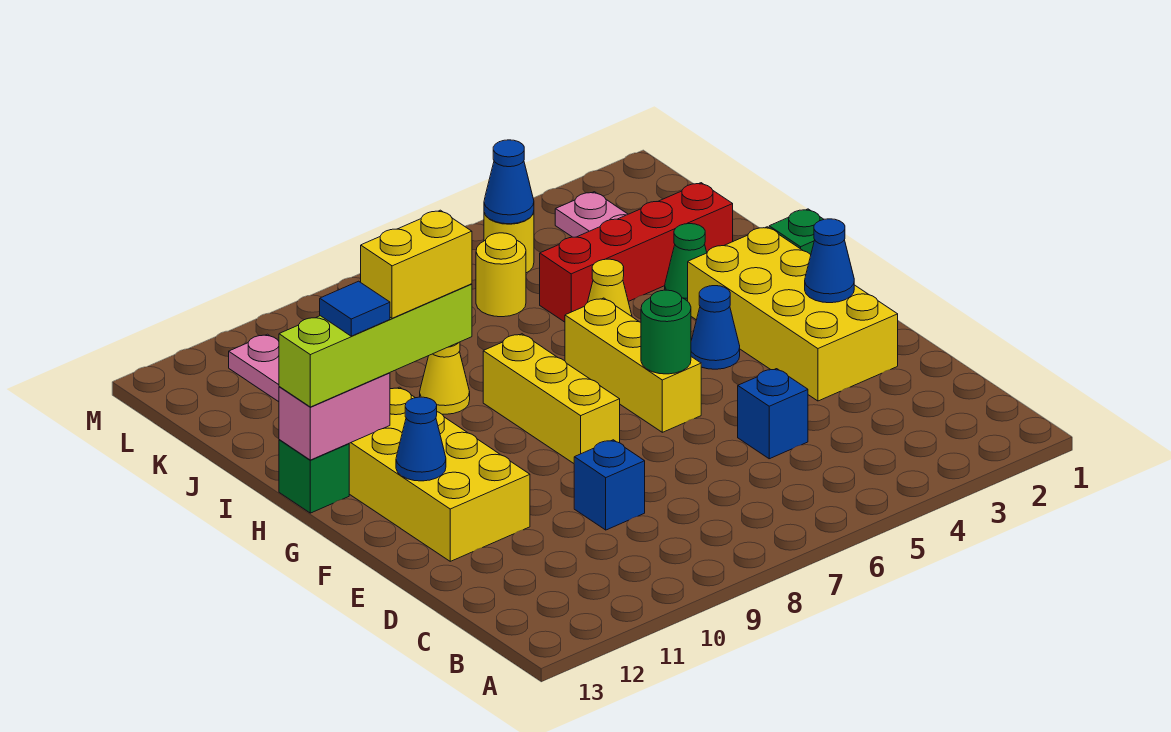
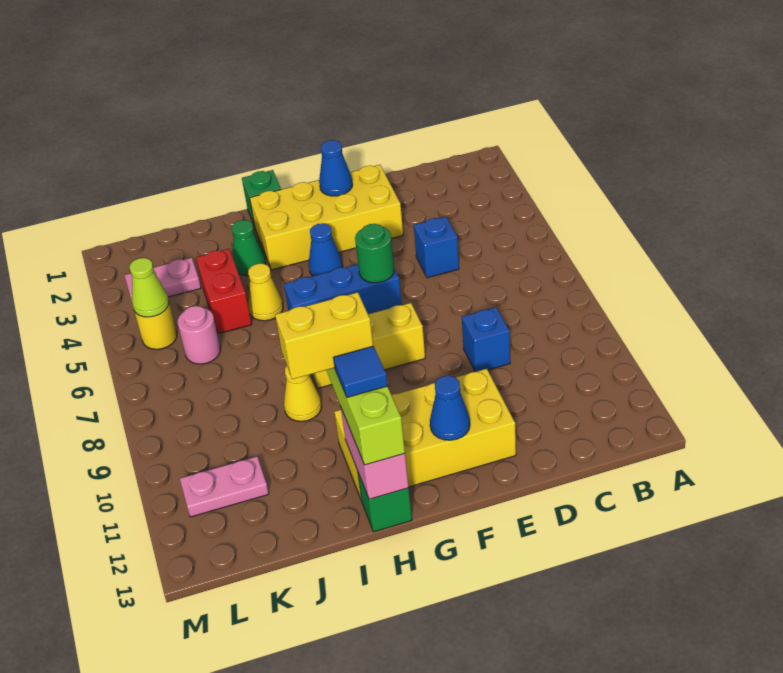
yellow brick F6:H6 level 1 -> blue brick F6:H6 level 1
yellow brick H10:H11 level 4 -> yellow brick H11:I11 level 4
red brick J2:J5 level 1 -> red brick J4:J5 level 1
yellow round brick K6 level 1 -> pink round brick K6 level 1
blue cone L5 level 2 -> lime cone L5 level 2

